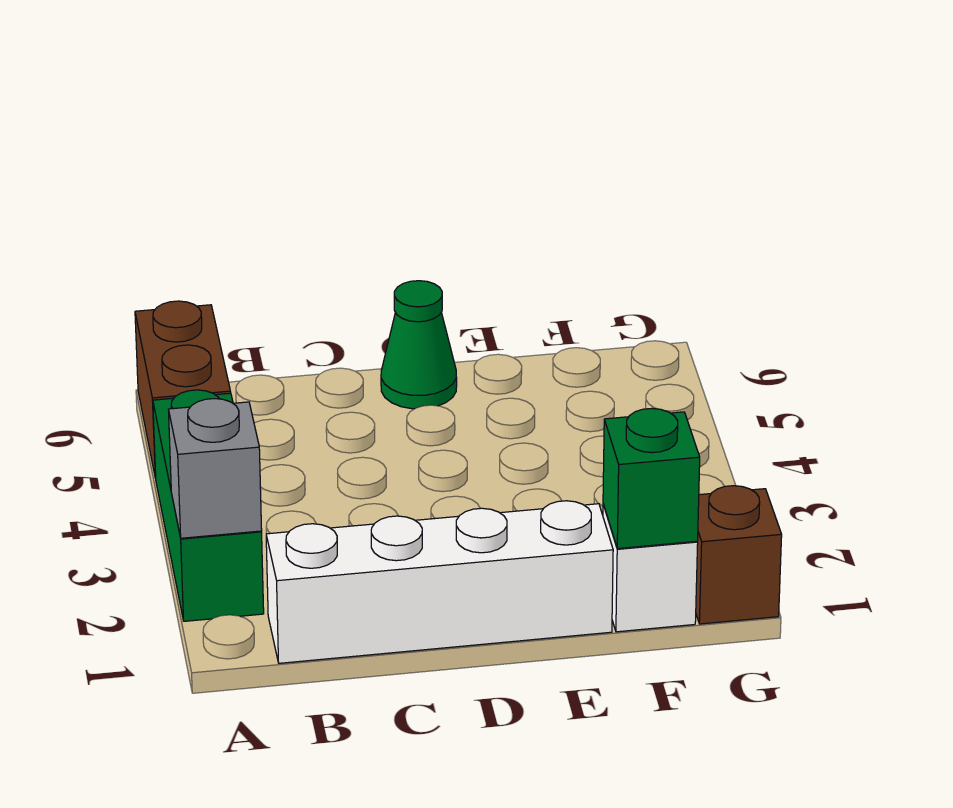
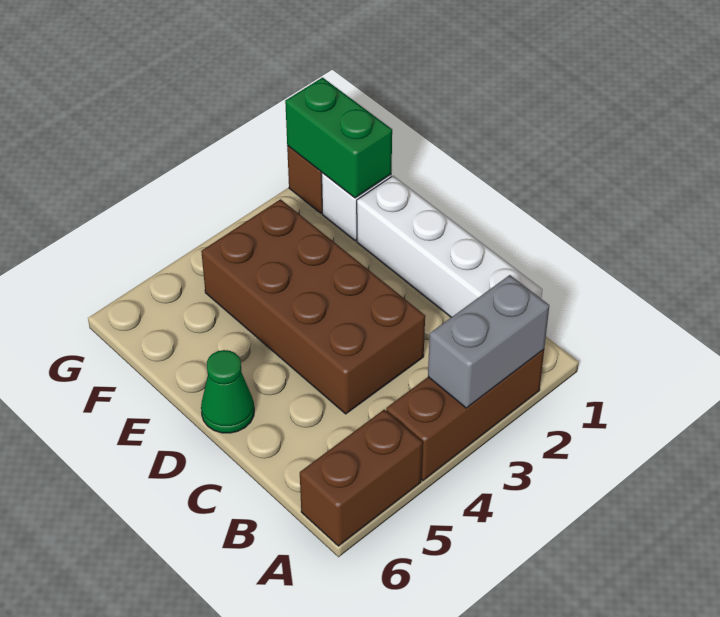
green brick A2:A4 level 1 -> brown brick A2:A4 level 1
grey brick A2 level 2 -> grey brick A2:A3 level 2
none -> brown brick C3:F4 level 1
green brick F1 level 2 -> green brick F1:G1 level 2

